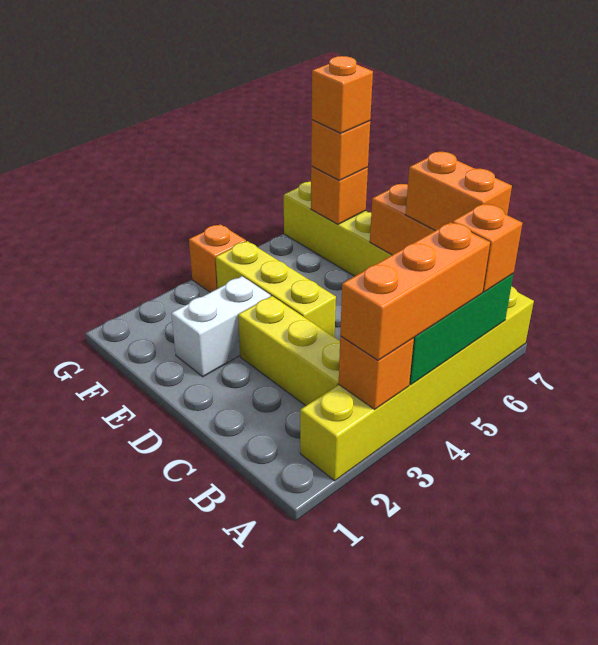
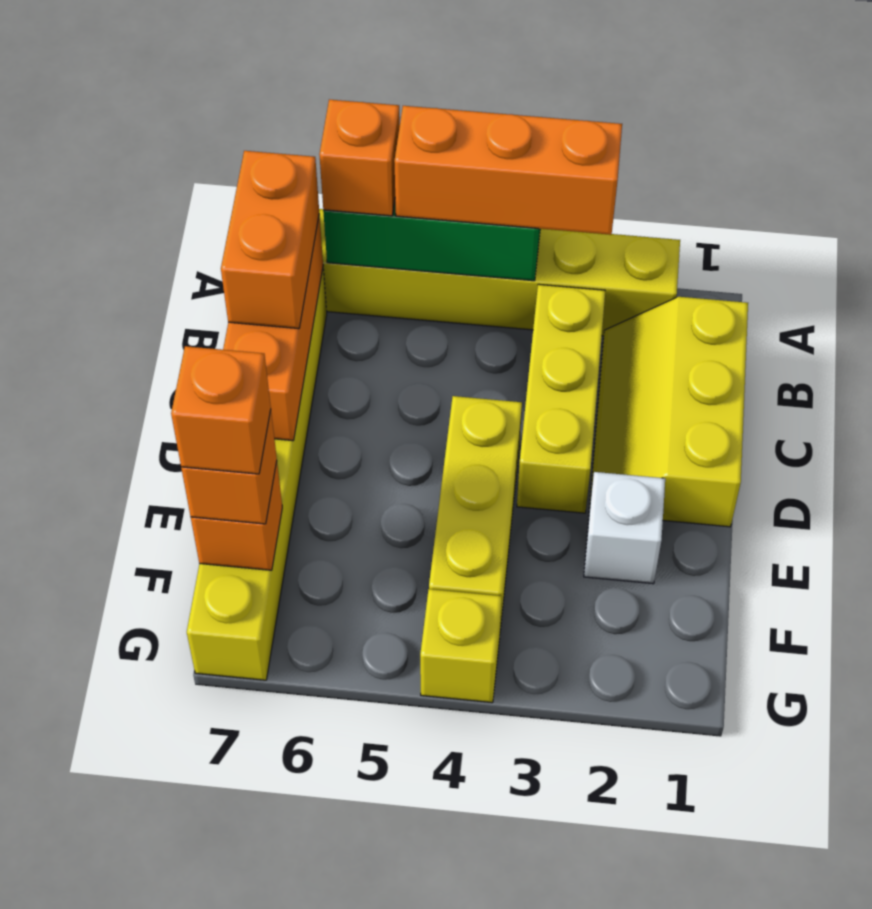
orange brick A3 level 2 -> none
none -> yellow slope B1:D2 level 1 top 1
white brick E2:E3 level 1 -> white brick E2 level 1
orange brick G4 level 1 -> yellow brick G4 level 1

